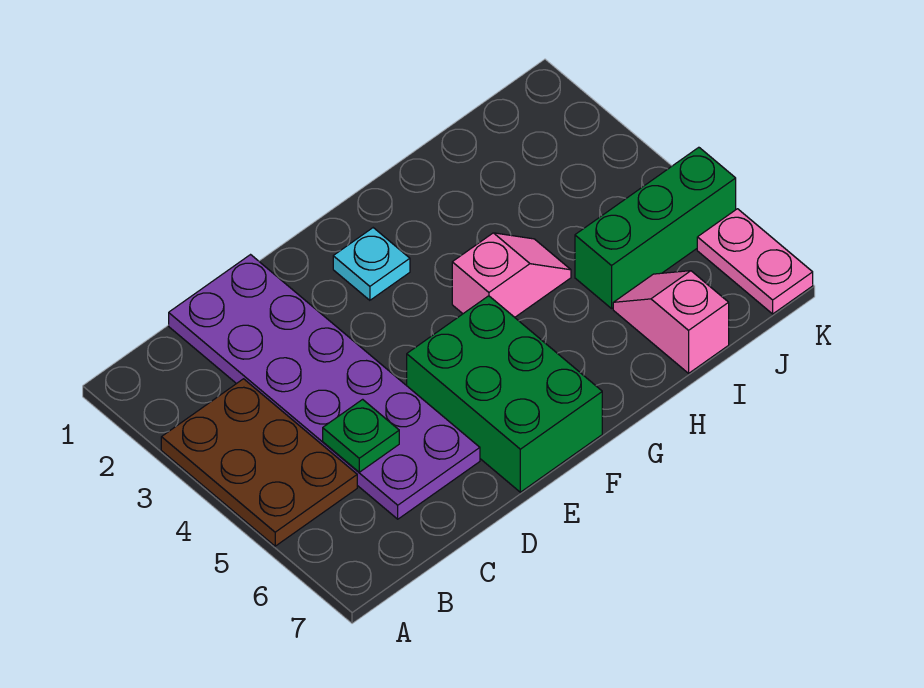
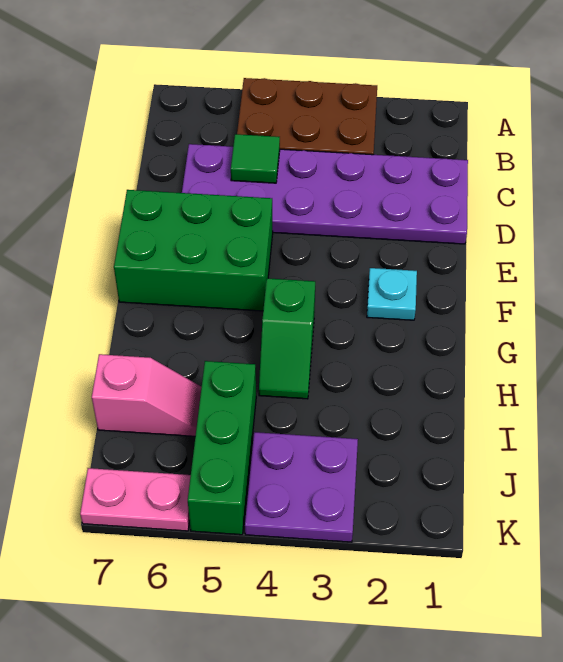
green plate C5 level 2 -> green tile C5 level 2
pink slope G4:H4 level 1 top G -> green slope G4:H4 level 1 top G
none -> purple plate J3:K4 level 1

